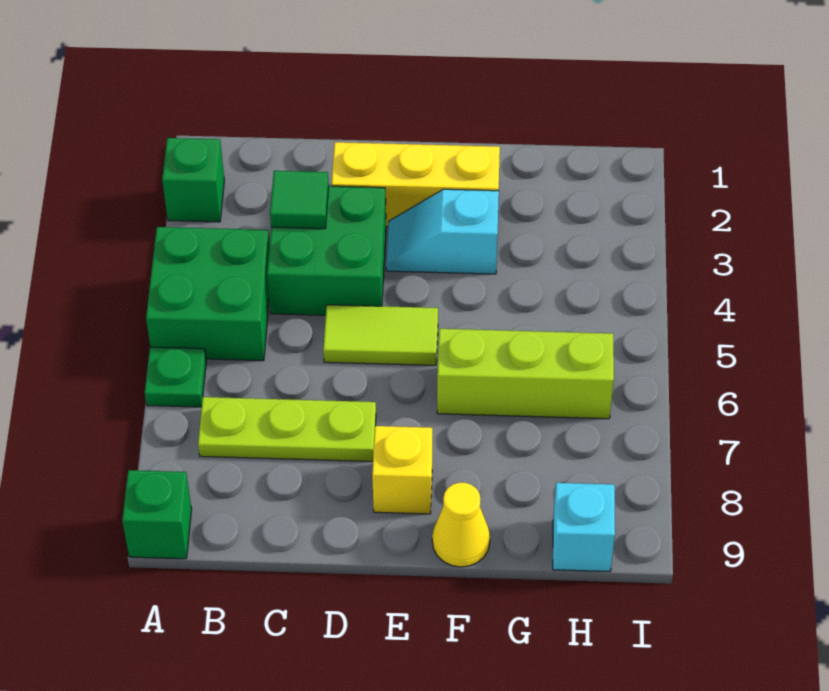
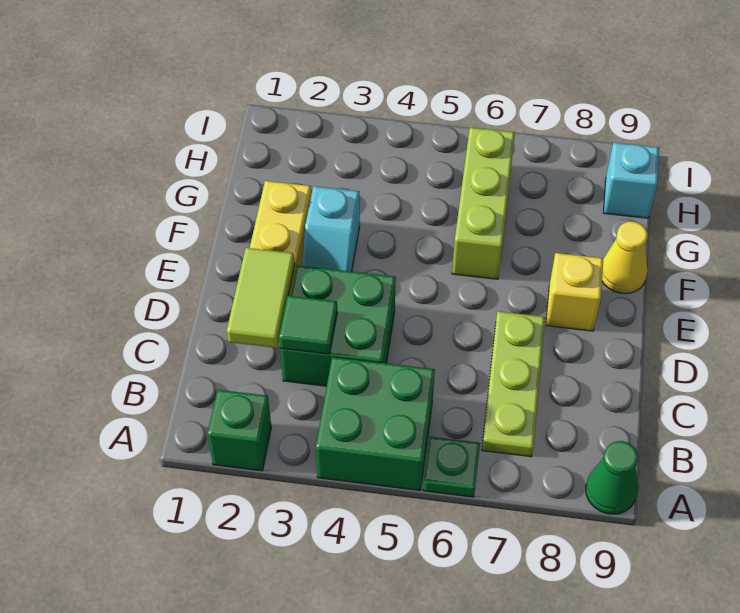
green brick A9 level 1 -> green cone A9 level 1
lime tile D5:E5 level 1 -> lime tile C2:D2 level 2

